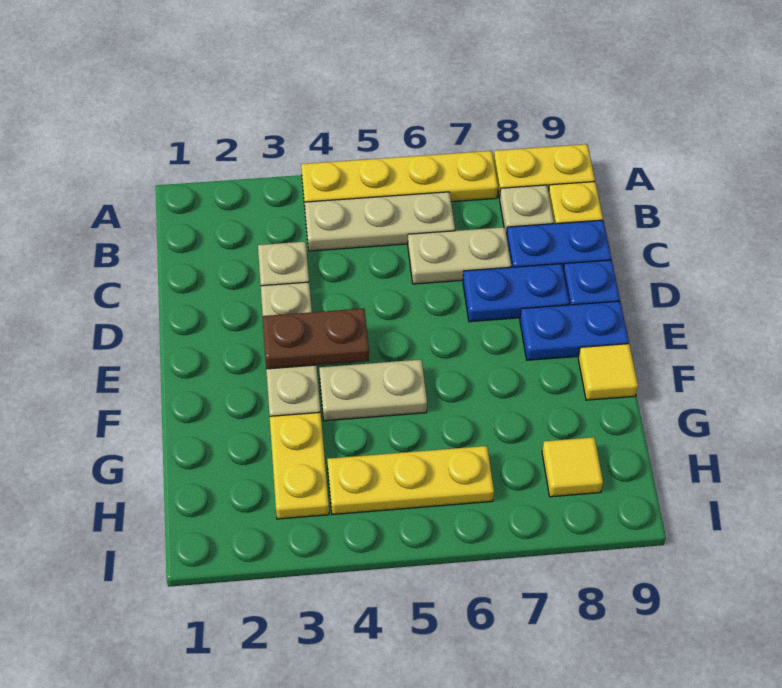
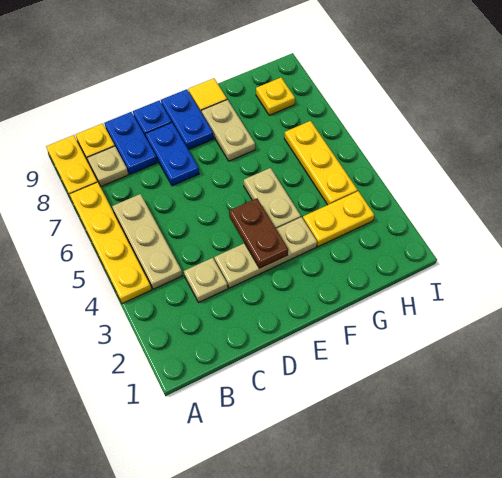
tan plate C6:C7 level 1 -> tan plate F7:F8 level 1
yellow tile H8 level 1 -> yellow plate H8 level 1

